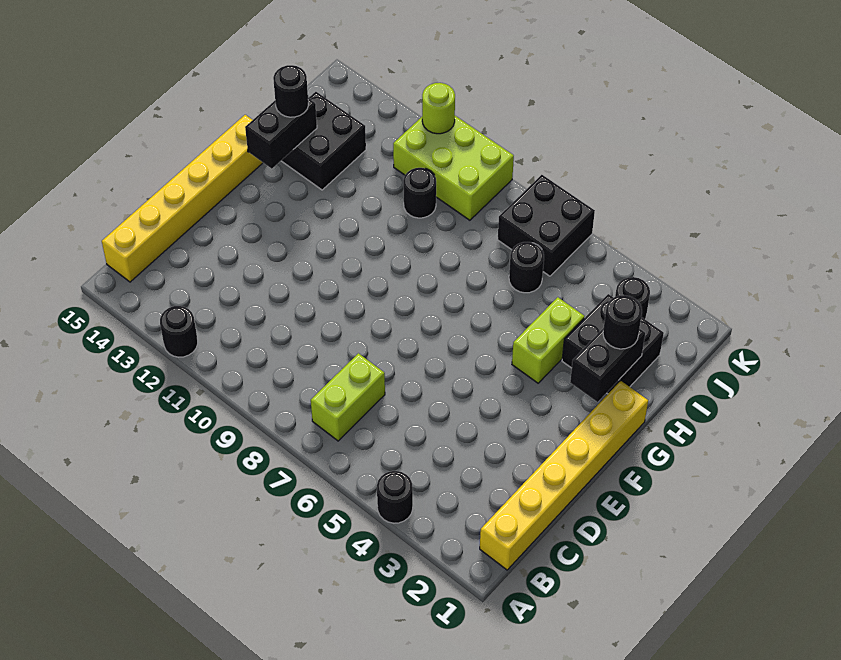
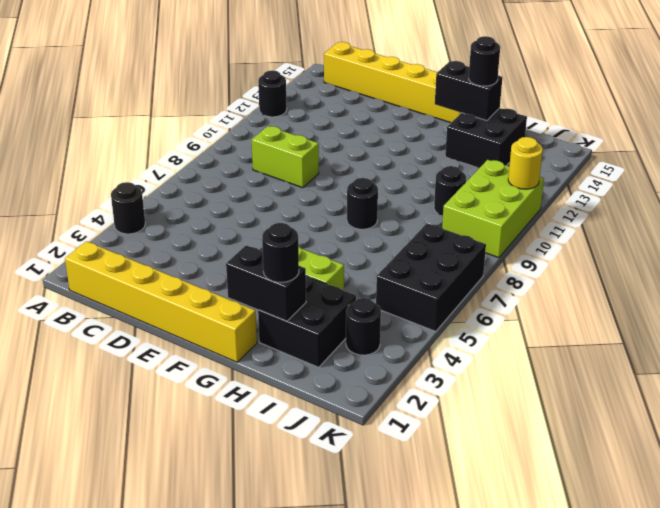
lime brick B7:C7 level 1 -> lime brick C9:D9 level 1
black round brick I6 level 1 -> black round brick G8 level 1
black brick J6:K7 level 1 -> black brick J5:K7 level 1
lime round brick K11 level 2 -> yellow round brick K11 level 2

